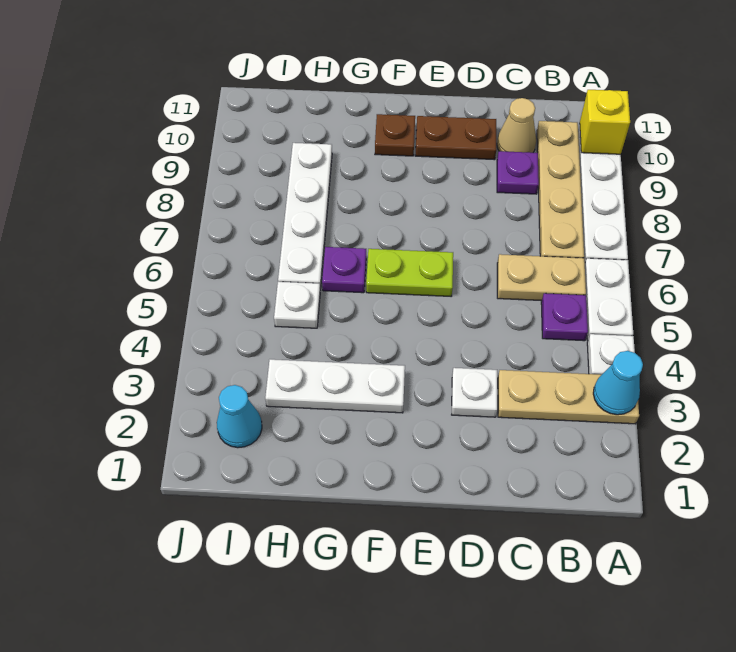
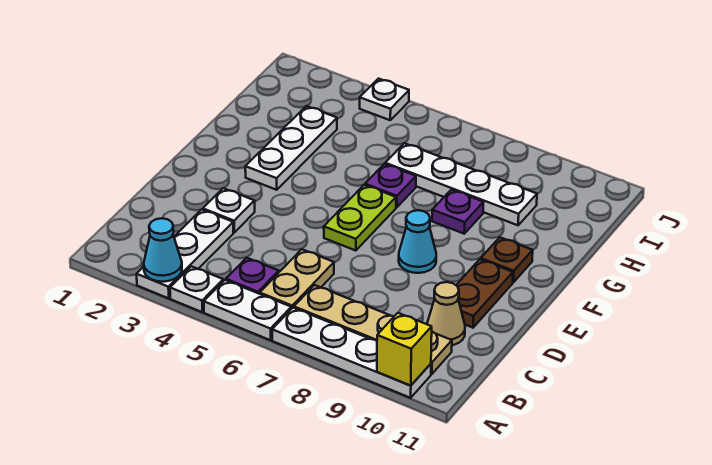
tan plate A3:C3 level 1 -> white plate A3:C3 level 1
purple plate C9 level 1 -> purple plate G8 level 1
white plate H5 level 1 -> white plate J4 level 1
cyan cone I2 level 1 -> cyan cone E8 level 1

